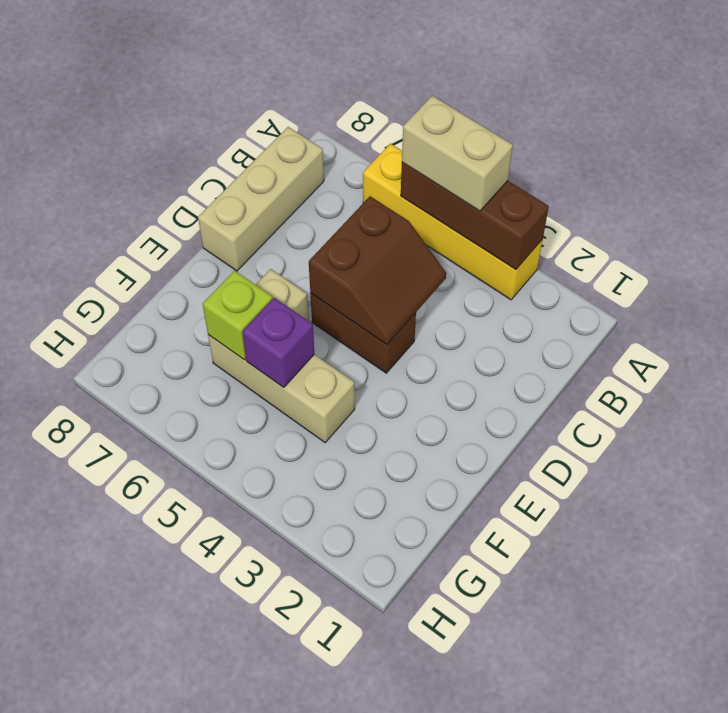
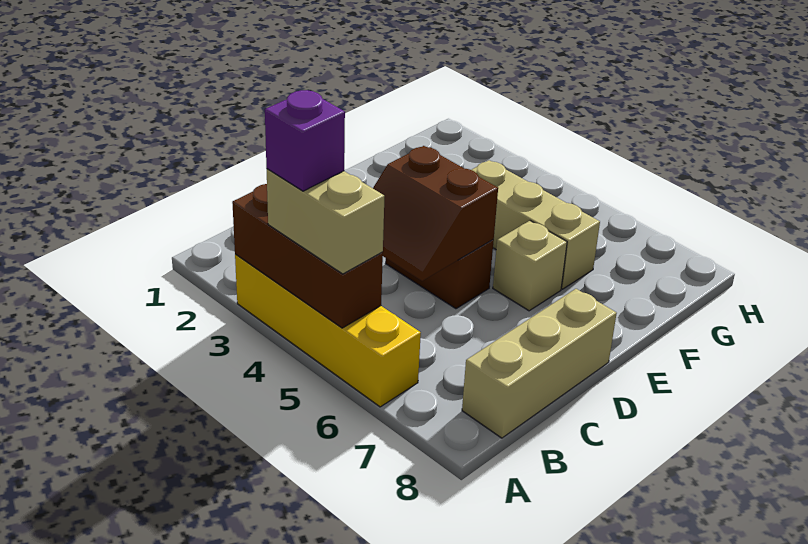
brown slope C4:D5 level 2 top 5 -> brown slope C4:D5 level 2 top D
purple brick F5 level 2 -> purple brick A4 level 4
lime brick F6 level 2 -> none

